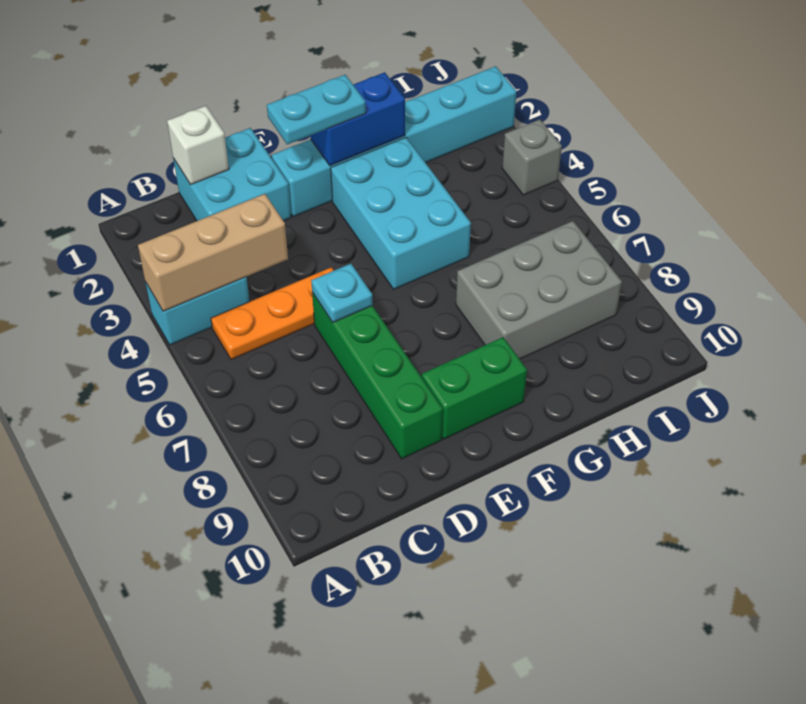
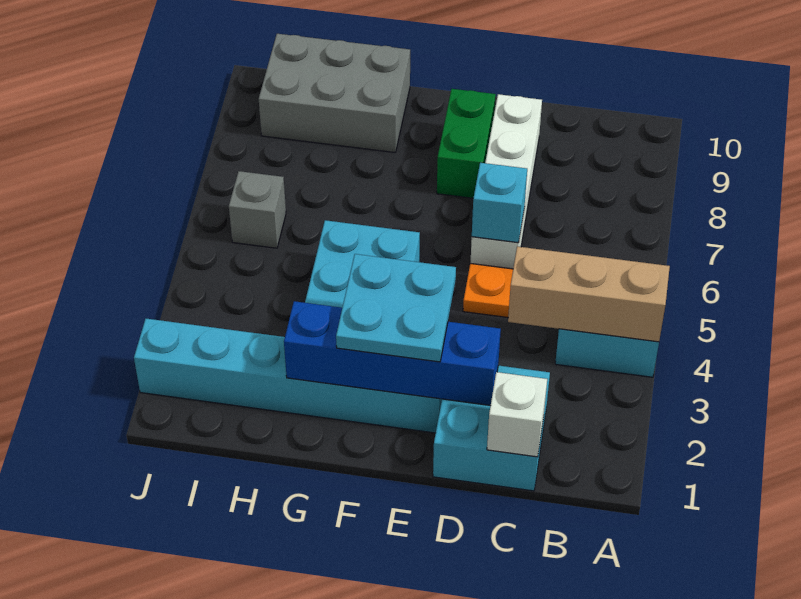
green brick D6:D9 level 1 -> white brick D6:D9 level 1
cyan plate D6 level 2 -> cyan brick D6 level 2
cyan plate E2:F2 level 3 -> cyan plate E2:F3 level 3
green brick E9:F9 level 1 -> green brick E8:E9 level 1
blue brick F2:G2 level 2 -> blue brick D2:G2 level 2
grey brick G7:I8 level 1 -> grey brick G9:I10 level 1
grey brick J4 level 1 -> grey brick I6 level 1

